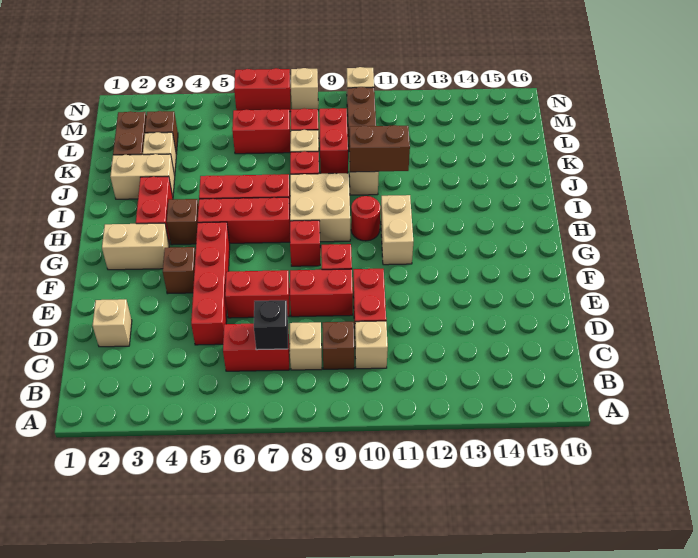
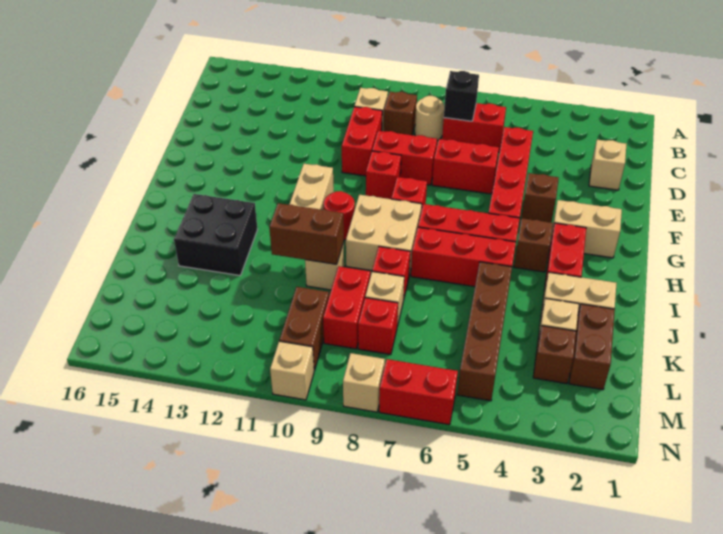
tan brick C8 level 1 -> tan round brick C8 level 1
none -> black brick I13:J14 level 1
none -> brown brick J5:M5 level 1
red brick L6:L7 level 1 -> none

